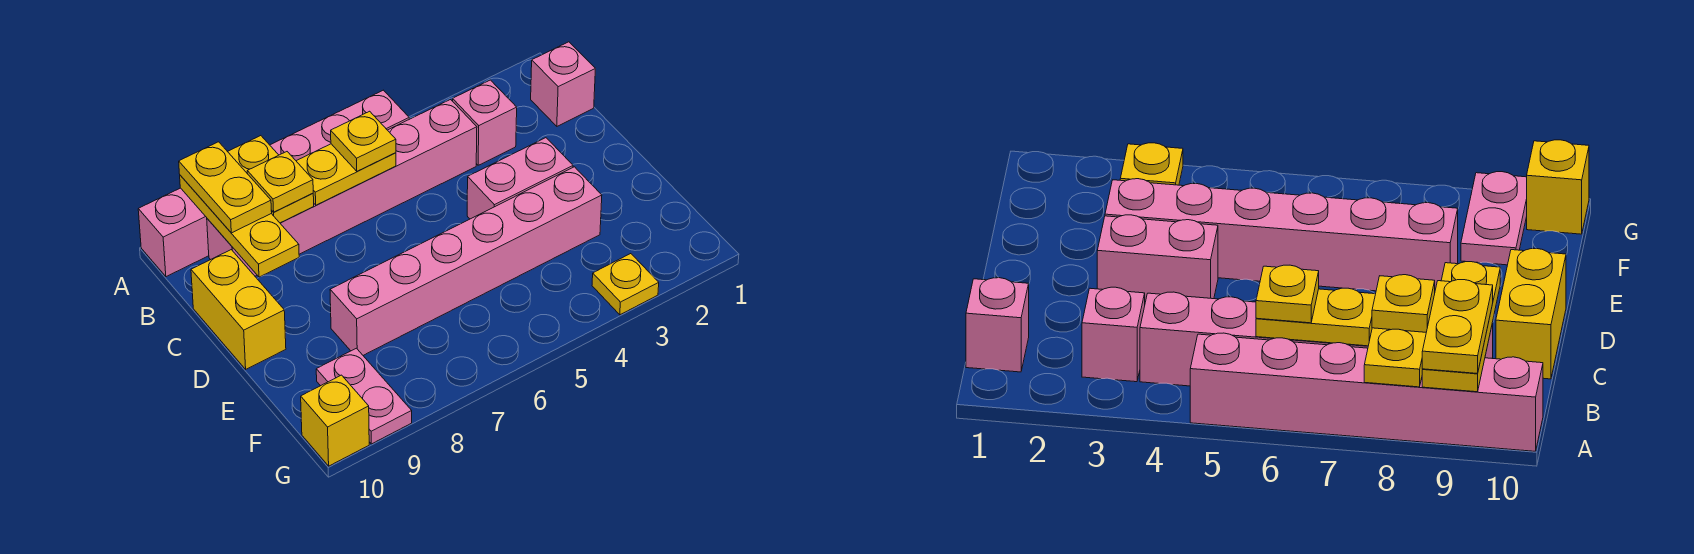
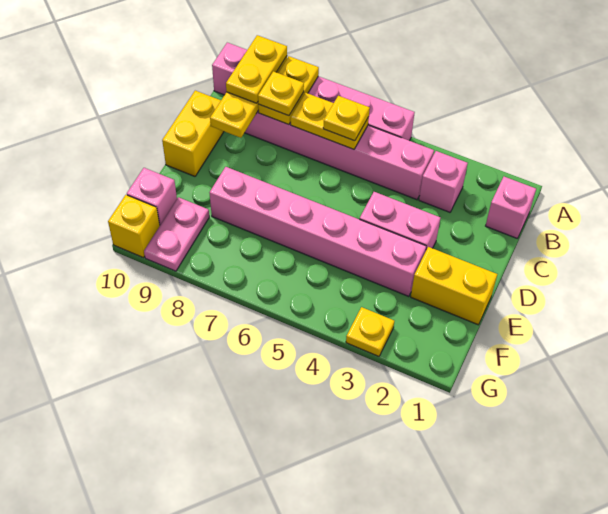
none -> yellow brick E1:E2 level 1
none -> pink brick F10 level 1

